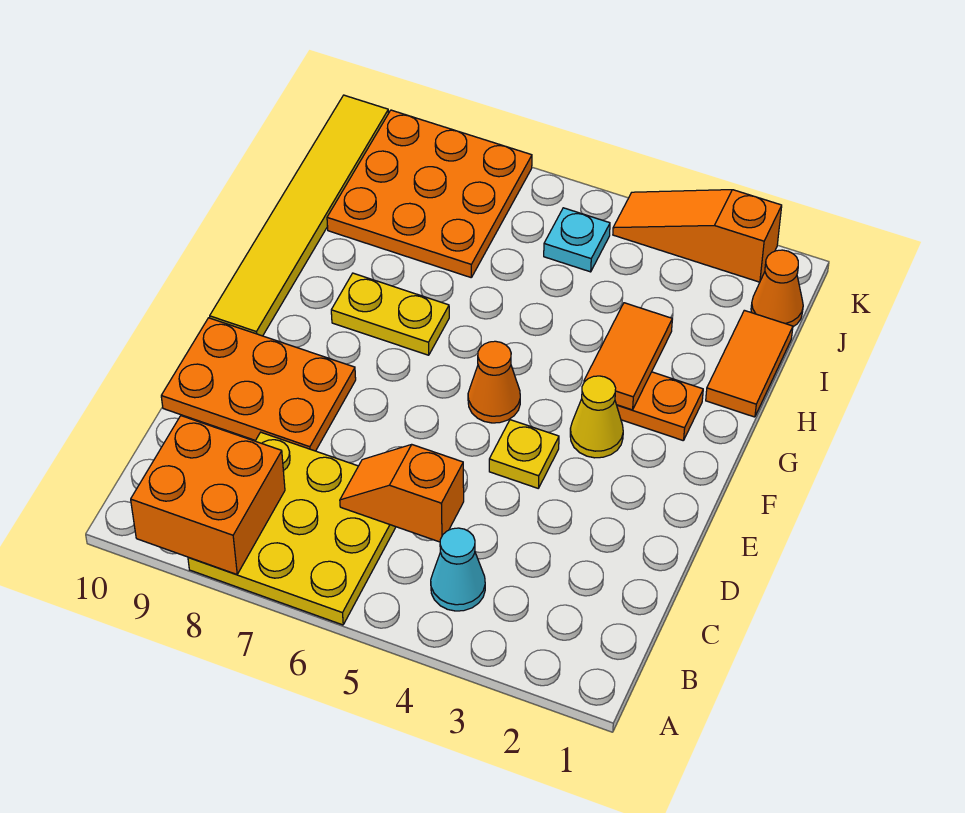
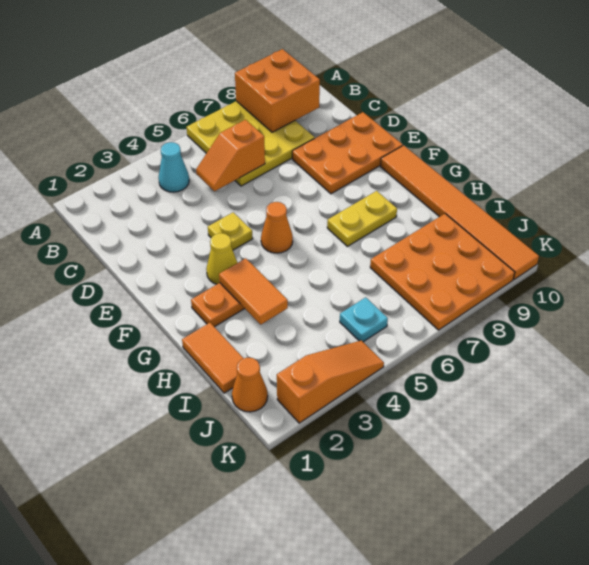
orange slope C5:C6 level 2 top 5 -> orange slope C5:C6 level 2 top 6
yellow tile F10:K10 level 1 -> orange tile F10:K10 level 1

